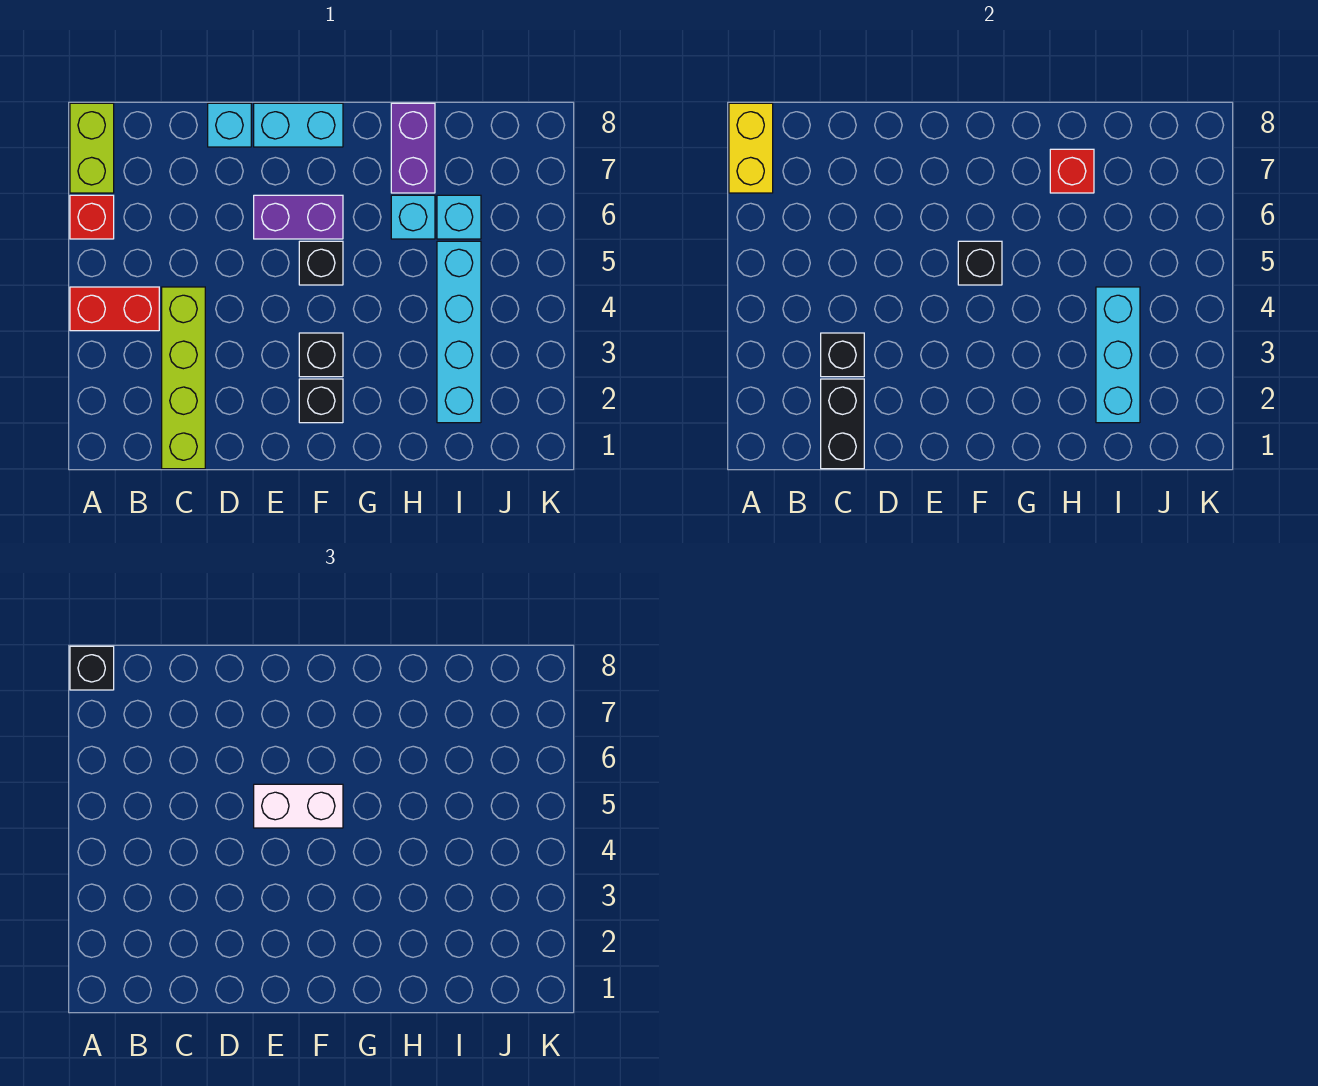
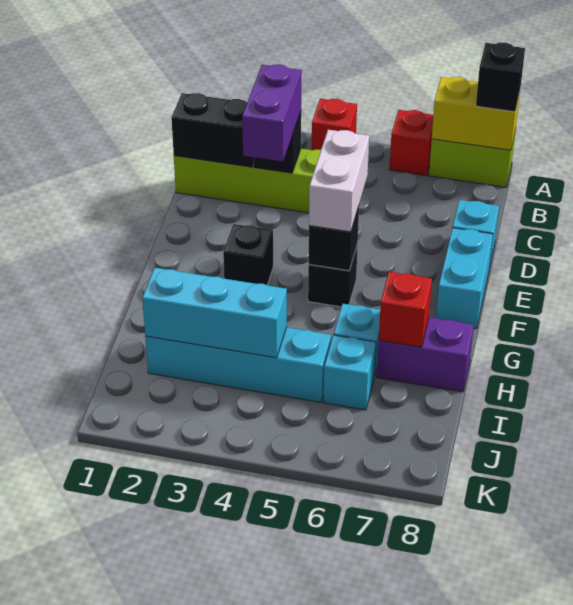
red brick A4:B4 level 1 -> red brick A4 level 1
purple brick E6:F6 level 1 -> purple brick C3:D3 level 3
black brick F2 level 1 -> none

